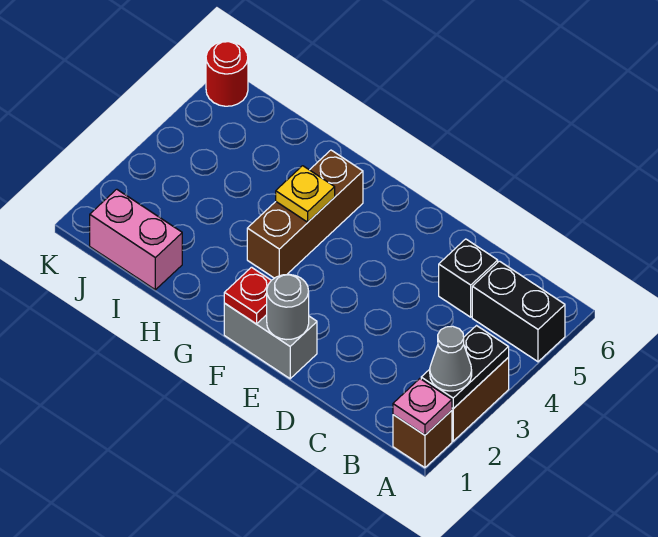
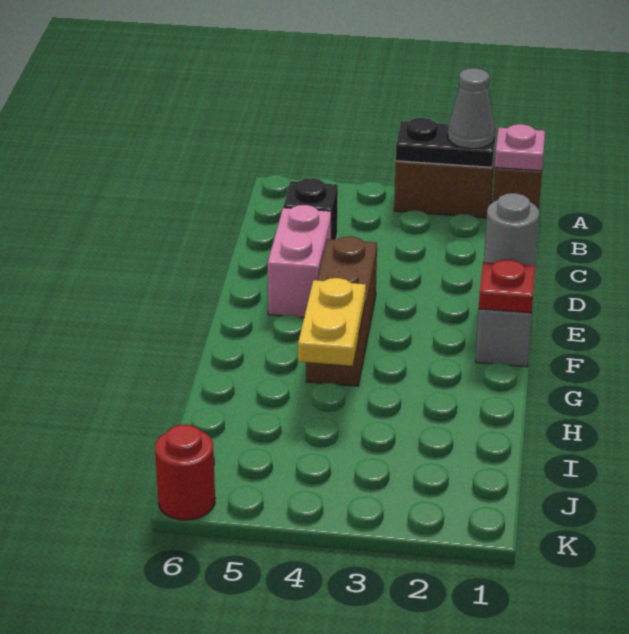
black brick A5:B5 level 1 -> none
brown brick G3:G5 level 1 -> brown brick E4:G4 level 1
yellow plate G4 level 2 -> yellow plate G4:H4 level 2
pink brick I1:J1 level 1 -> pink brick D5:E5 level 1

